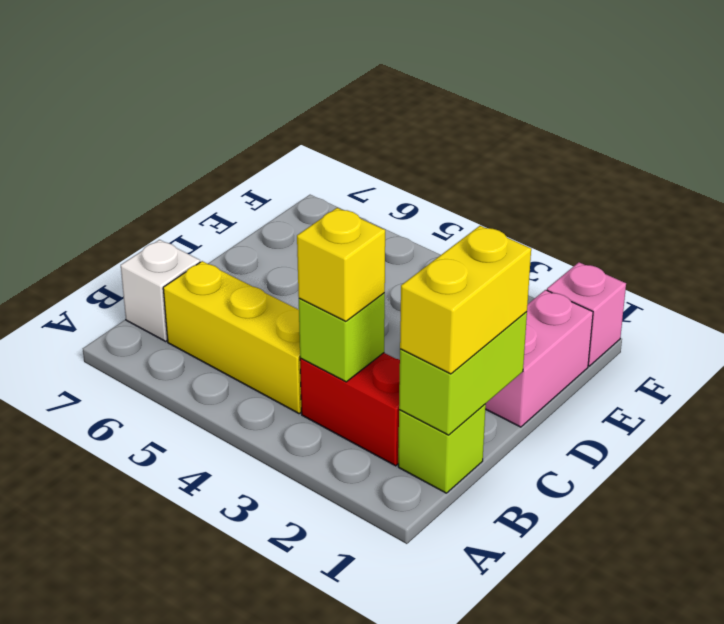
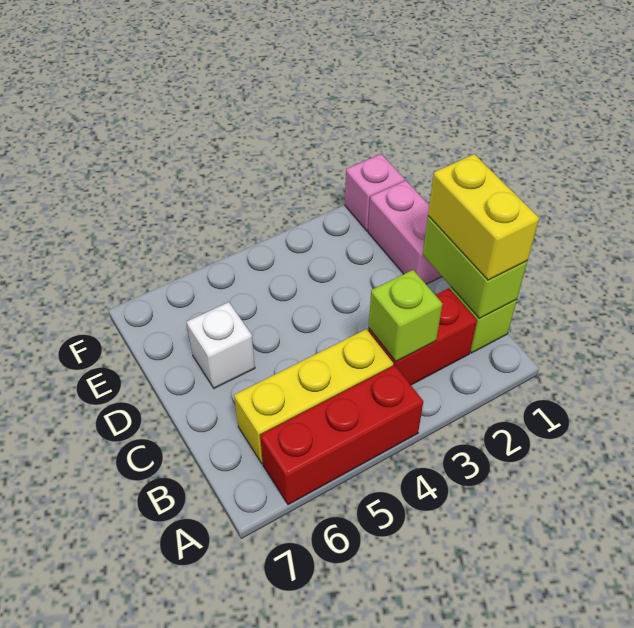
none -> red brick A4:A6 level 1
yellow brick B3 level 3 -> none
white brick B7 level 1 -> white brick D6 level 1

